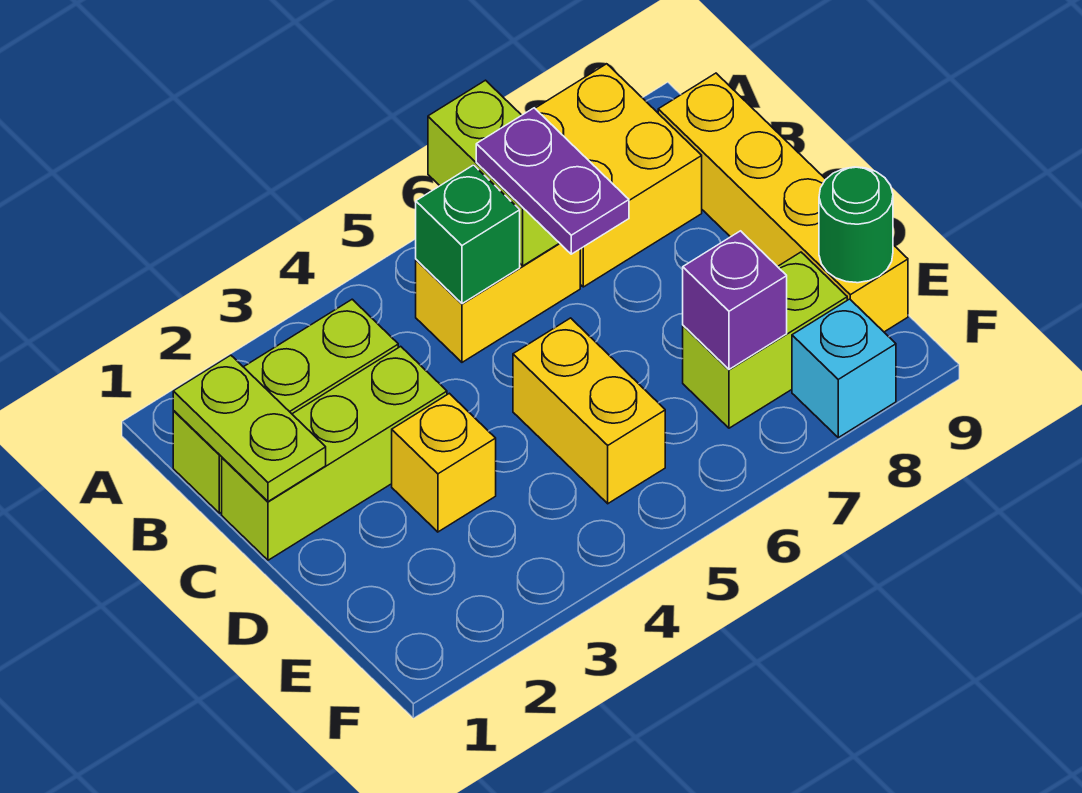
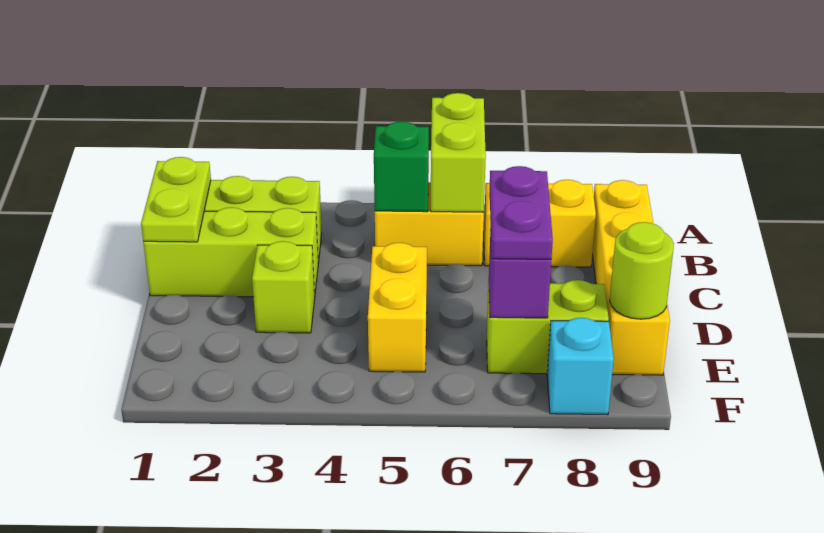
yellow brick A7:B8 level 1 -> yellow brick B7:B8 level 1
purple plate B6:C6 level 3 -> purple plate D7:E7 level 3
yellow brick D3 level 1 -> lime brick D3 level 1
green round brick E9 level 2 -> lime round brick E9 level 2

